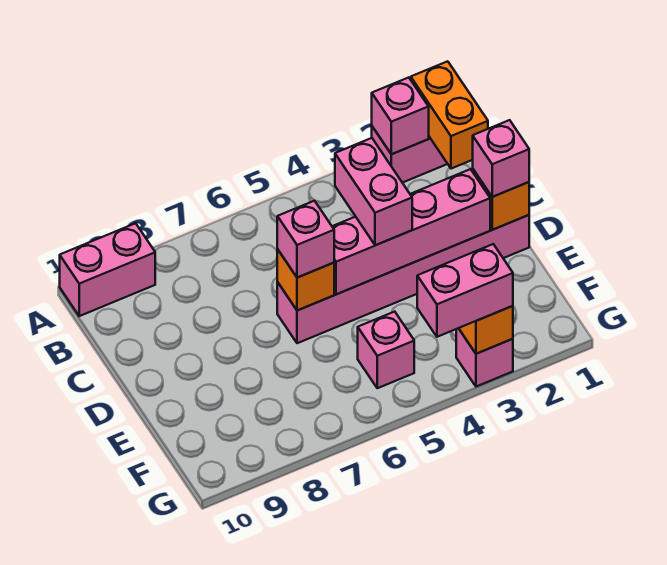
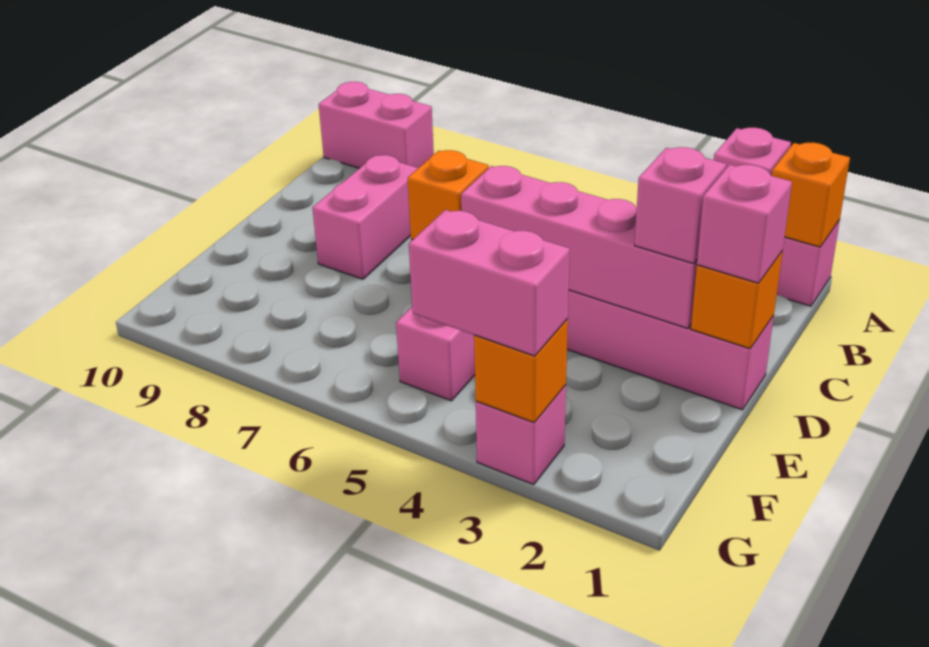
orange brick A1:B1 level 2 -> orange brick A1 level 2
pink brick C4:D4 level 3 -> pink brick C8:D8 level 1
pink brick D6 level 3 -> pink brick D2 level 3

